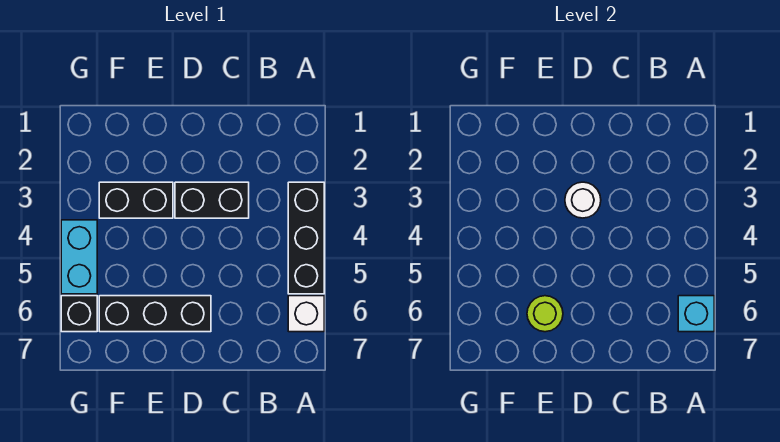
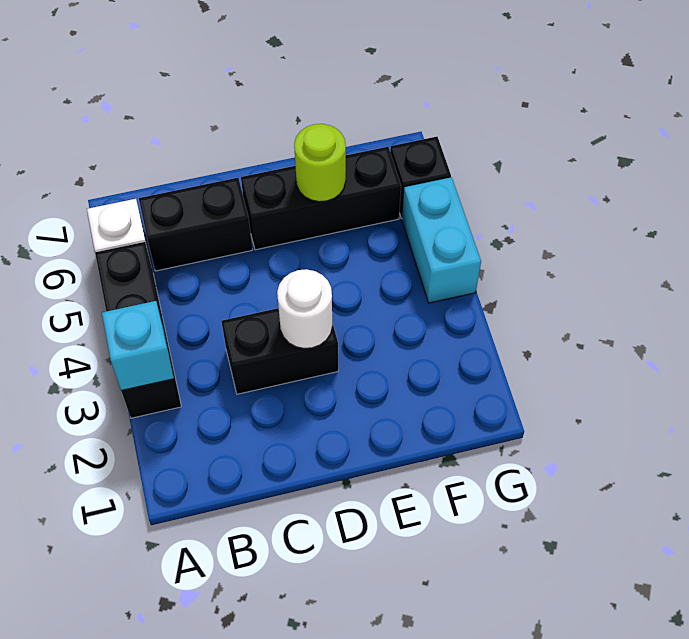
cyan brick A6 level 2 -> cyan brick A3 level 2
black brick E3:F3 level 1 -> black brick B6:C6 level 1

